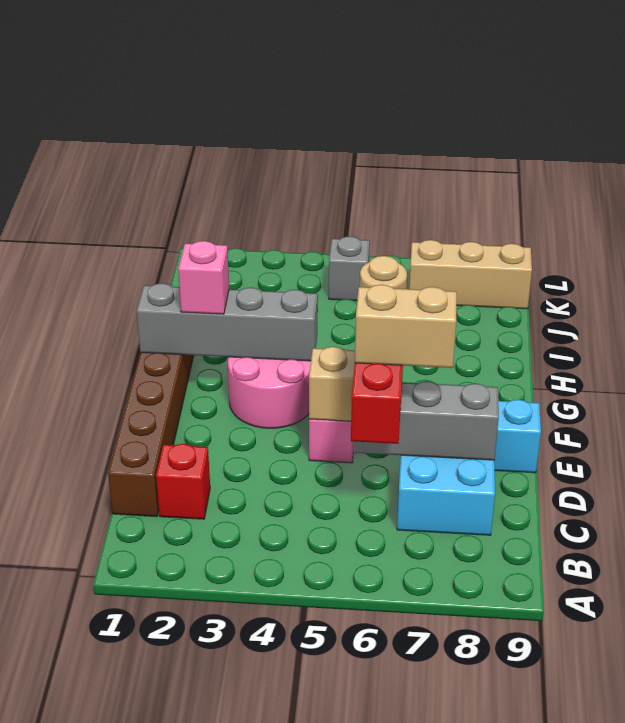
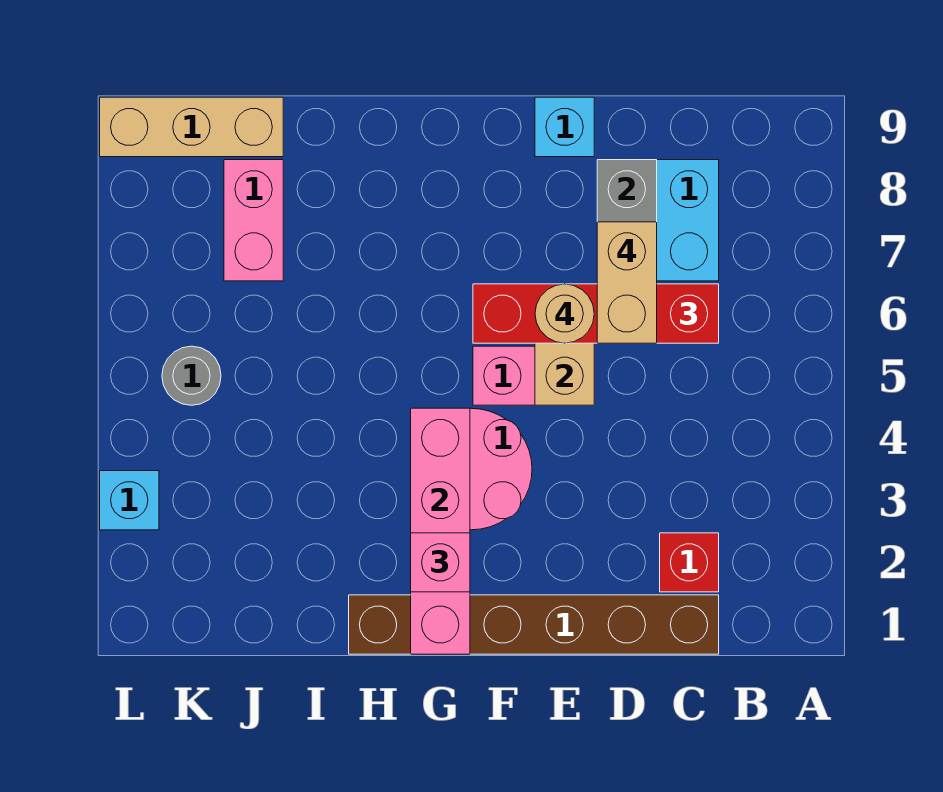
grey brick G1:G4 level 2 -> pink brick G1:G4 level 2
none -> pink brick J7:J8 level 1
grey brick K5 level 1 -> grey round brick K5 level 1
tan brick K7:K9 level 1 -> tan brick J9:L9 level 1
none -> cyan brick L3 level 1

